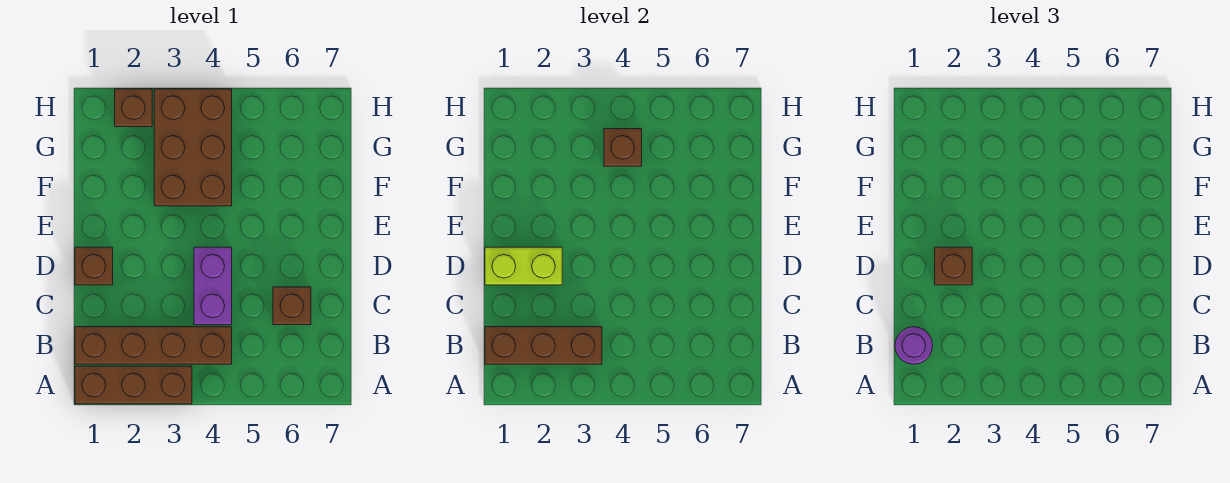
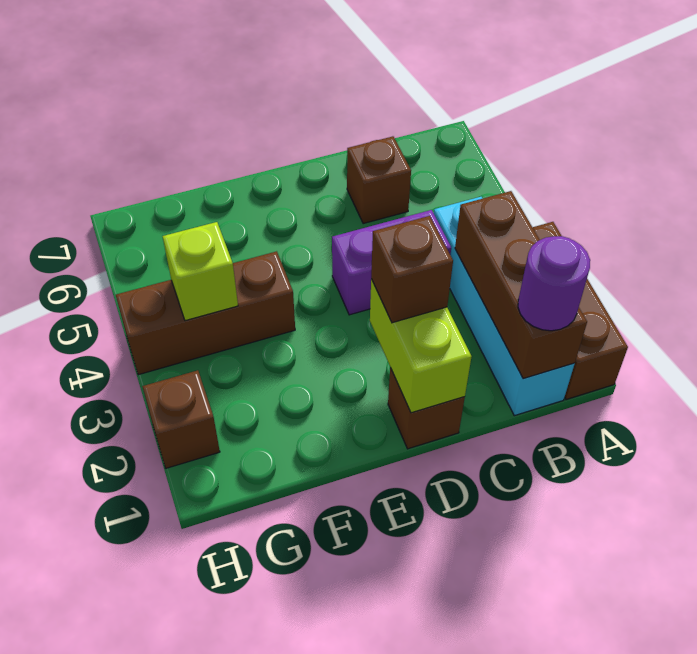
brown brick B1:B4 level 1 -> cyan brick B1:B4 level 1
brown brick F3:H4 level 1 -> brown brick F4:H4 level 1
brown brick G4 level 2 -> lime brick G4 level 2

